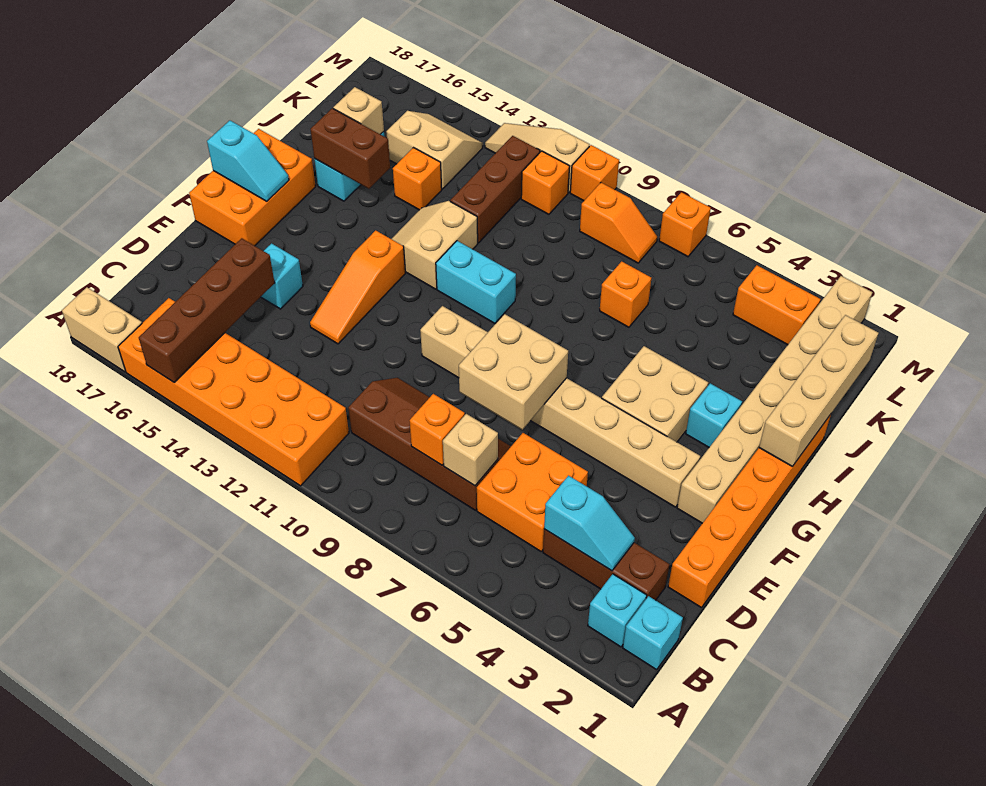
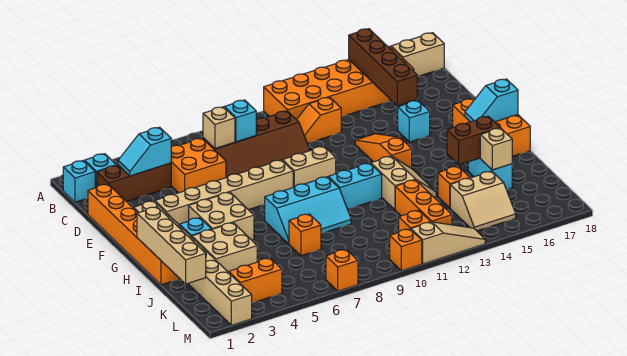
orange brick C8 level 2 -> cyan brick C8 level 2
tan brick E7:F8 level 2 -> tan brick I3:J4 level 1
none -> cyan slope H7:I9 level 1 top H
brown brick J12:L12 level 1 -> orange brick J12:L12 level 1
orange slope L8:L9 level 1 top 9 -> orange slope C11:C12 level 1 top 12

